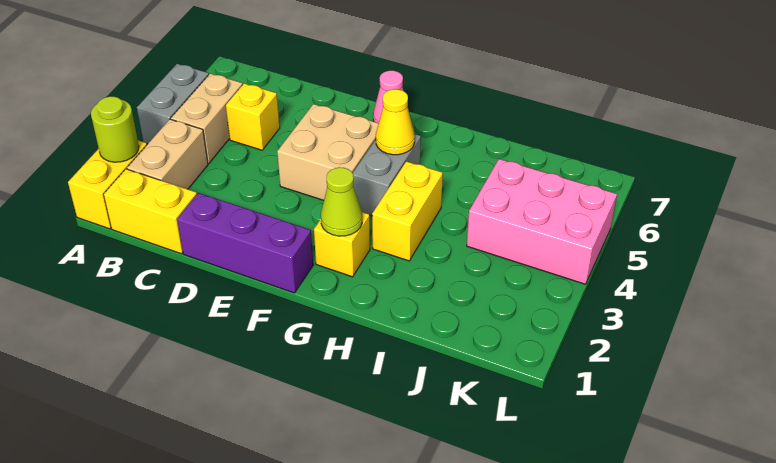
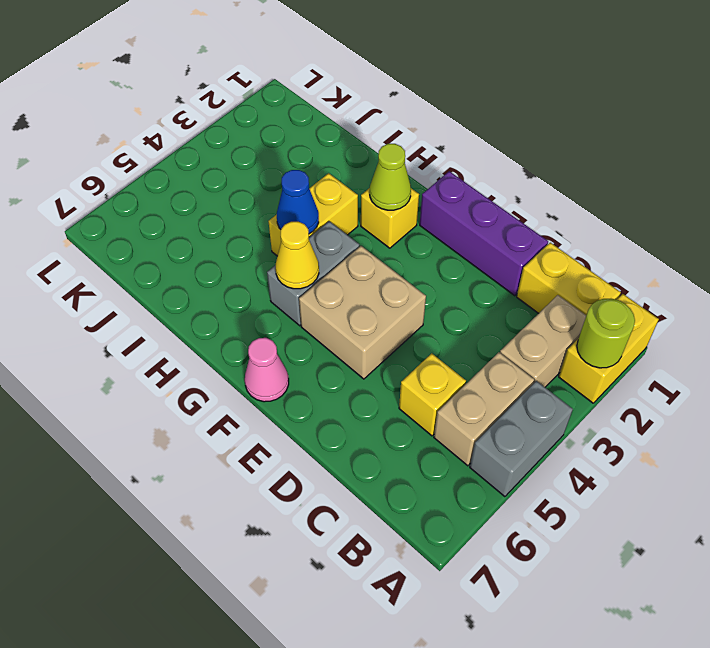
none -> blue cone H4 level 2
pink brick J4:L5 level 1 -> none

